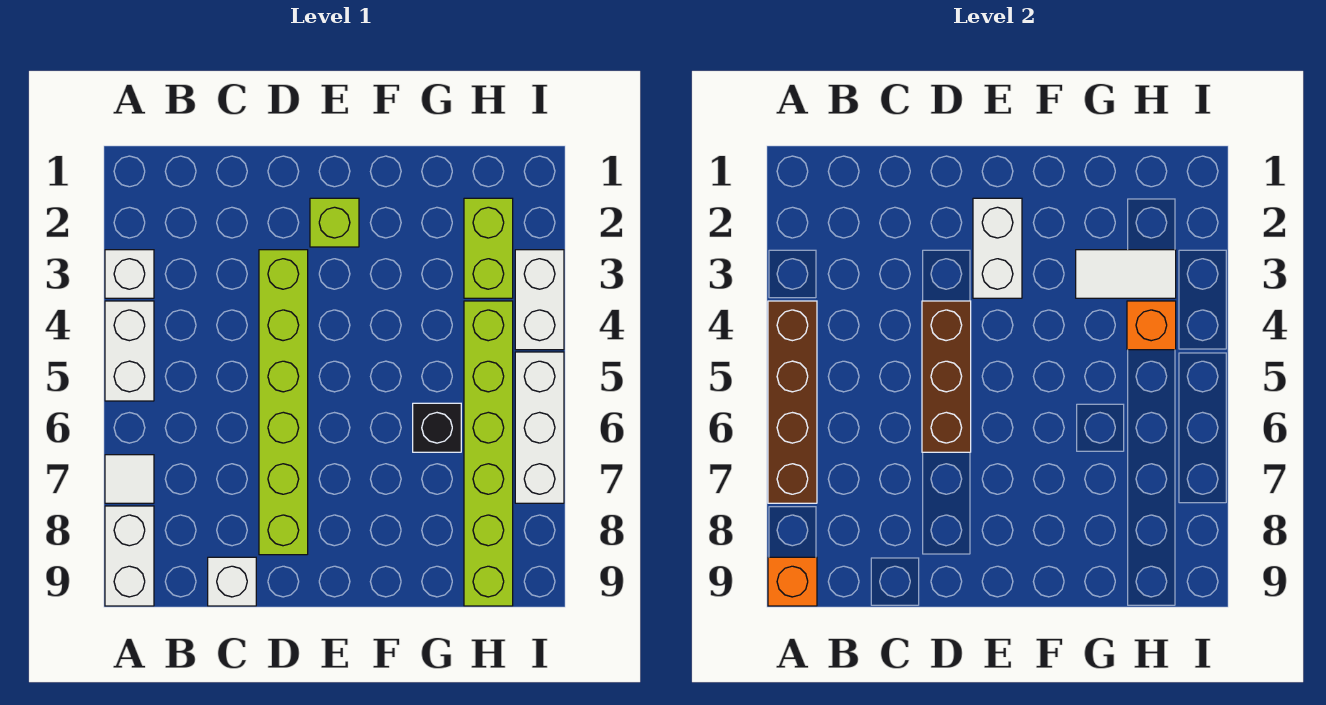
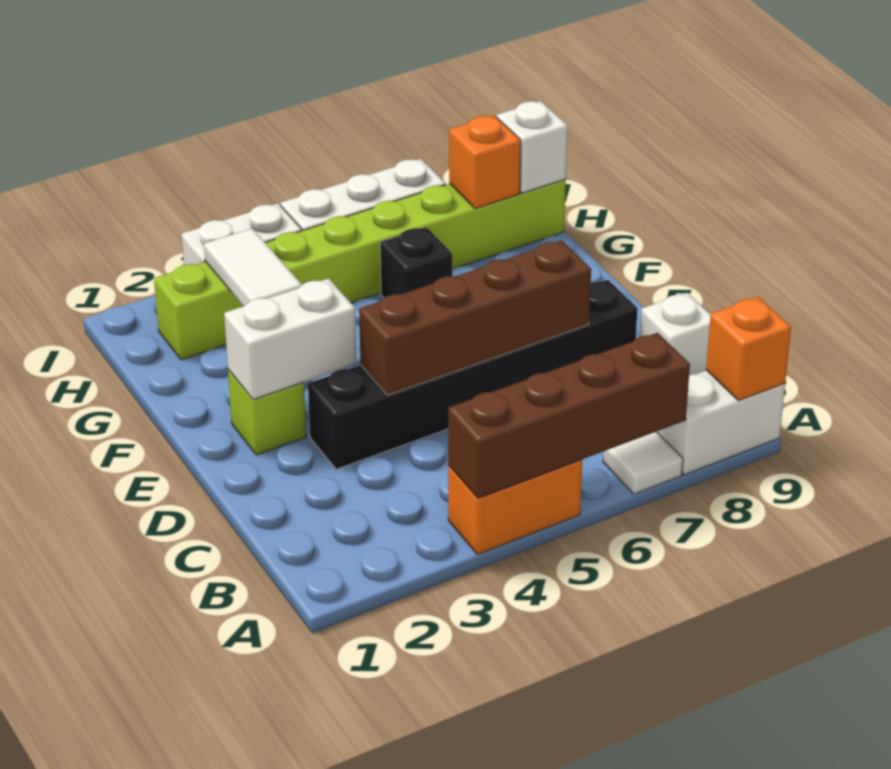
white brick A3 level 1 -> white brick H9 level 2
white brick A4:A5 level 1 -> orange brick A4:A5 level 1
lime brick D3:D8 level 1 -> black brick D3:D8 level 1
brown brick D4:D6 level 2 -> brown brick D4:D7 level 2
orange brick H4 level 2 -> orange brick H8 level 2

